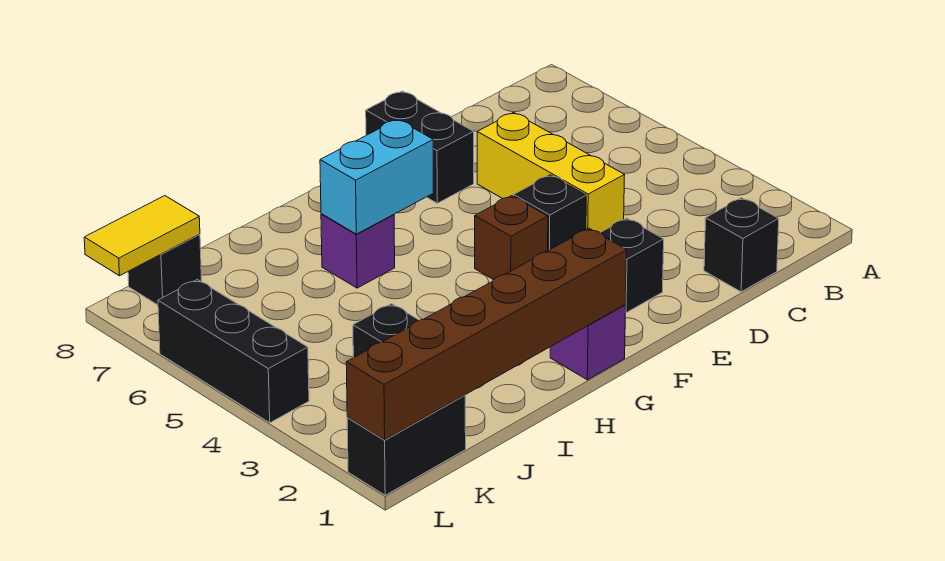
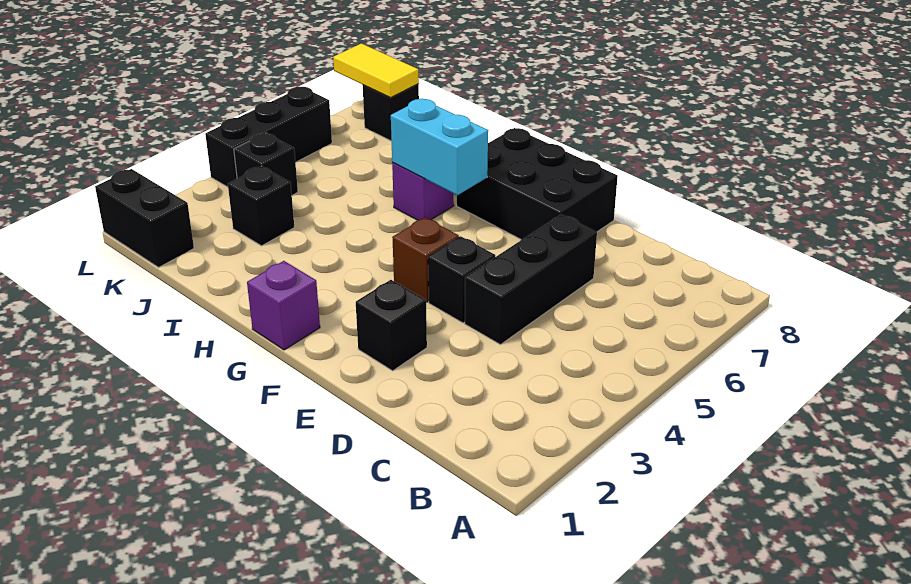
black brick C1 level 1 -> black brick K4 level 1
yellow brick D4:D6 level 1 -> black brick D4:D6 level 1
black brick E7:E8 level 1 -> black brick E7:G8 level 1
brown brick G1:L1 level 2 -> none

